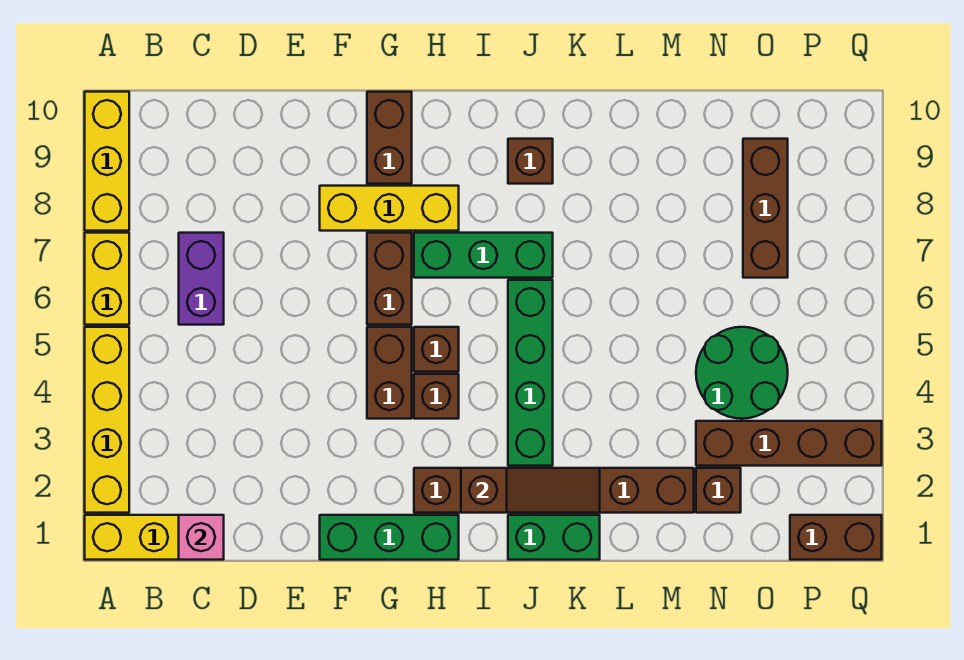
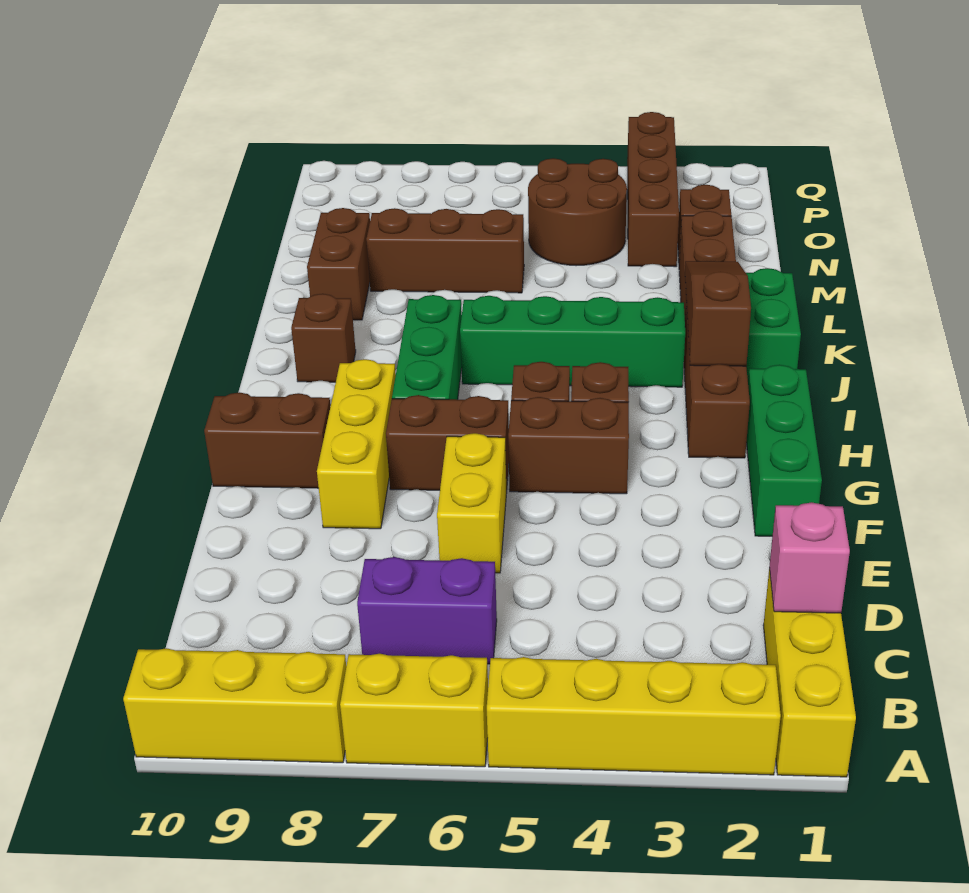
none -> yellow brick E6:F6 level 1
green round brick N4:O5 level 1 -> brown round brick N4:O5 level 1
brown brick O7:O9 level 1 -> brown brick M6:M8 level 1
brown brick P1:Q1 level 1 -> brown brick L9:M9 level 1

